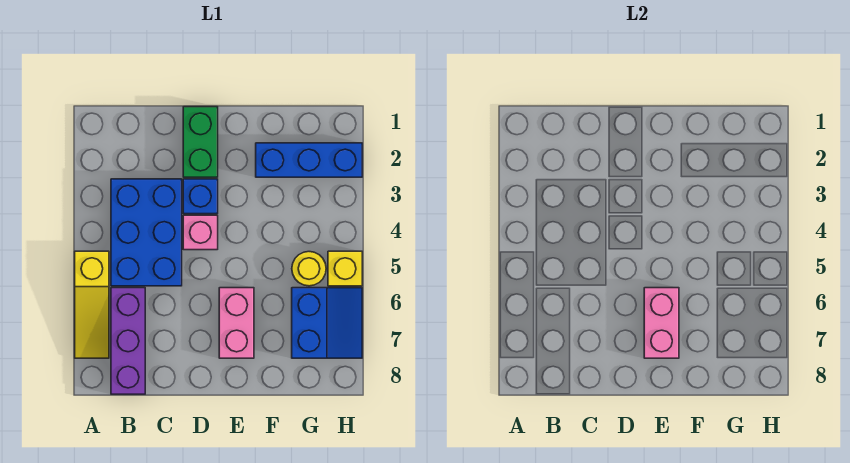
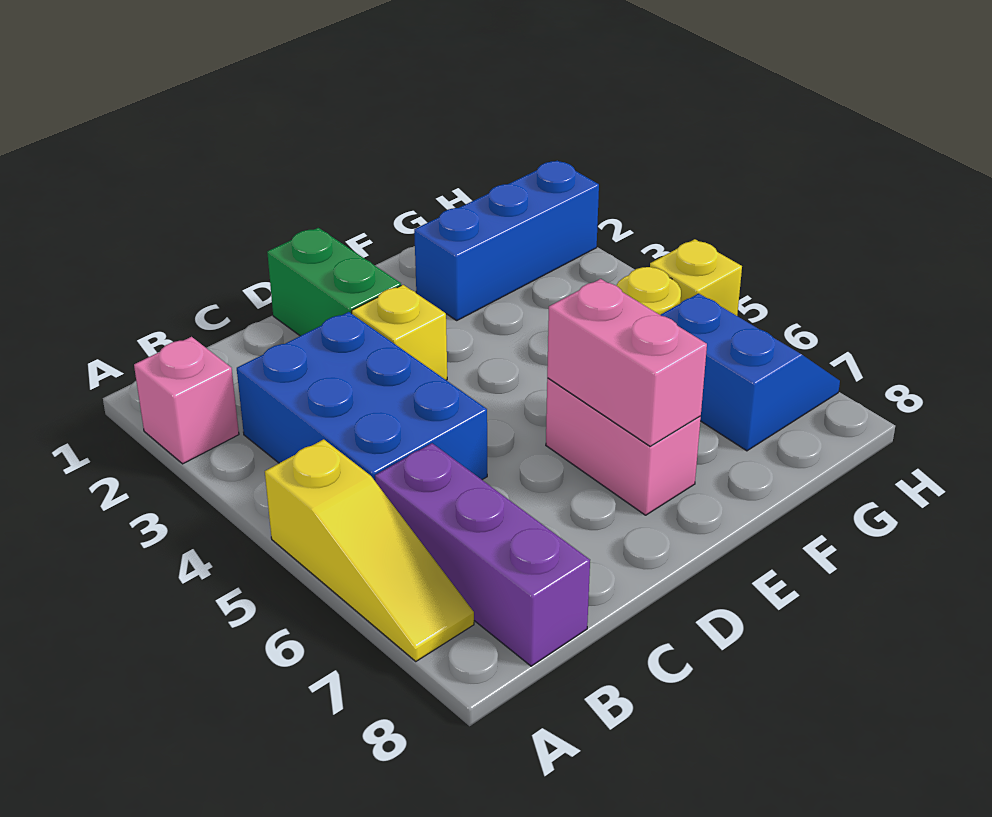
blue brick D3 level 1 -> yellow brick D3 level 1
pink brick D4 level 1 -> pink brick A2 level 1

